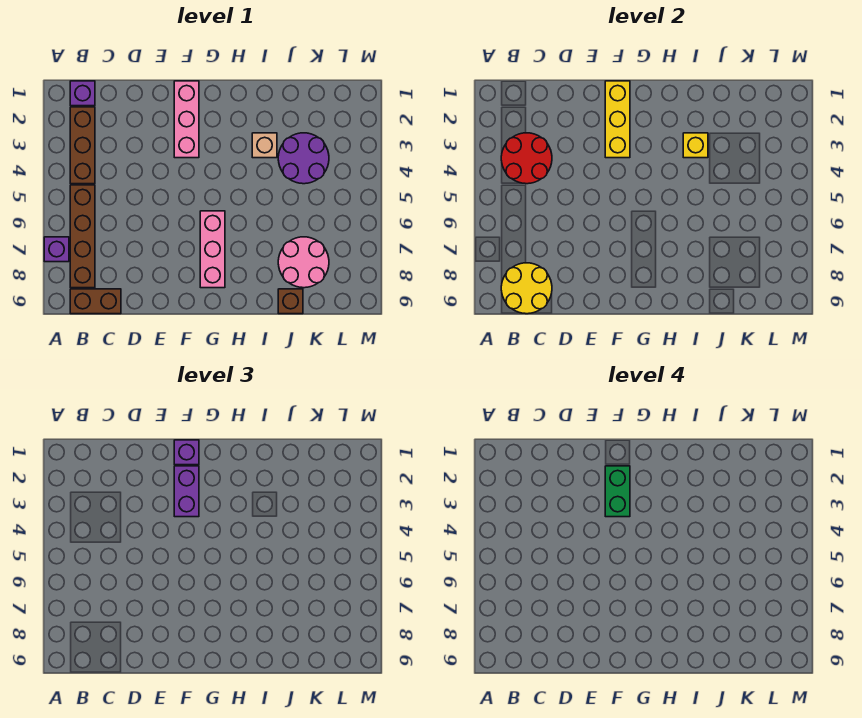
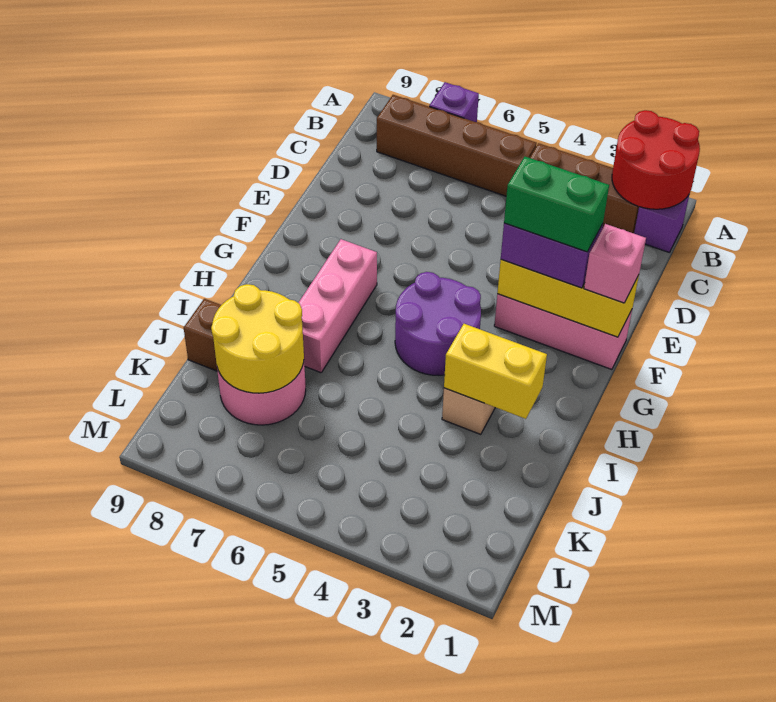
red round brick B3:C4 level 2 -> red round brick A1:B2 level 2
yellow round brick B8:C9 level 2 -> yellow round brick J7:K8 level 2
brown brick B9:C9 level 1 -> none
purple brick F1 level 3 -> pink brick F1 level 3
pink brick G6:G8 level 1 -> pink brick G7:I7 level 1
yellow brick I3 level 2 -> yellow brick I2:I3 level 2
purple round brick J3:K4 level 1 -> purple round brick G4:H5 level 1

